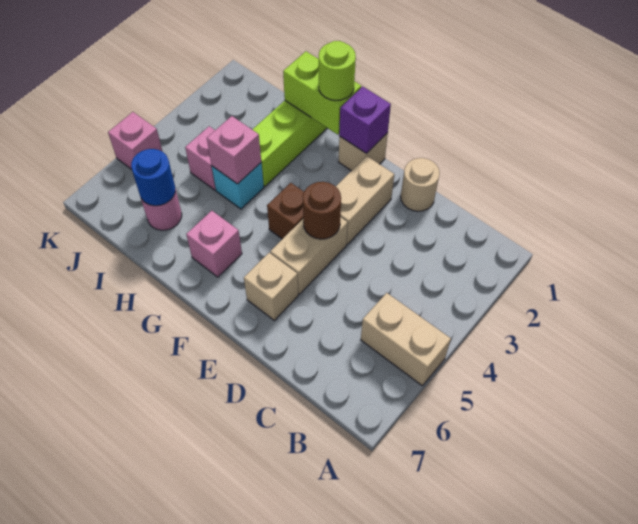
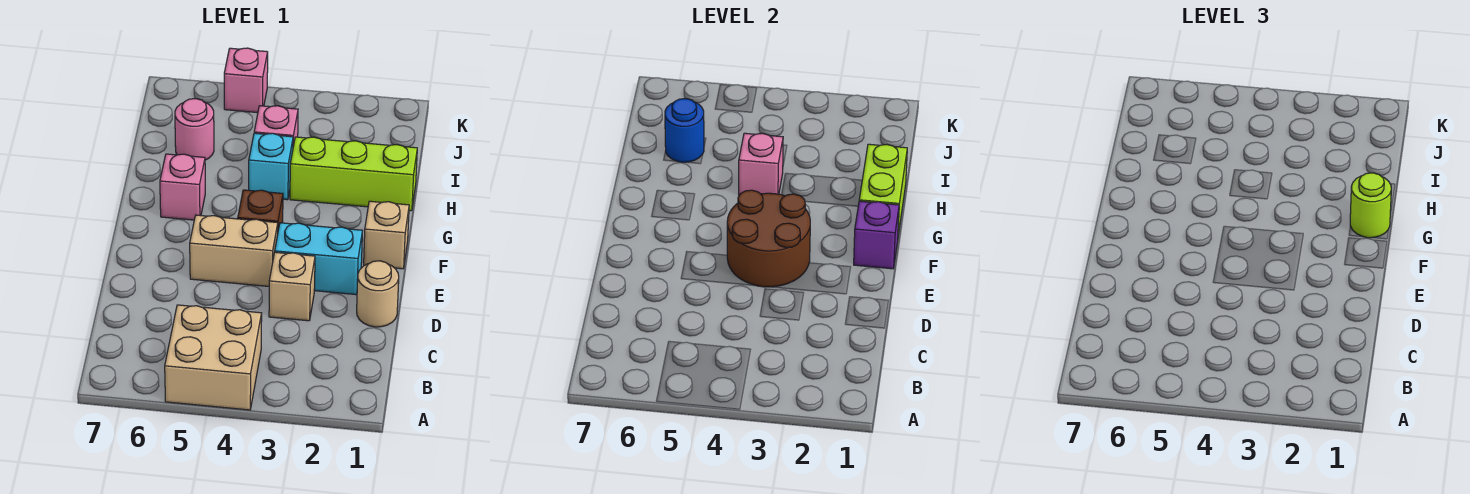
tan brick A5:B5 level 1 -> tan brick A4:B5 level 1
tan brick E2:E3 level 1 -> cyan brick E2:E3 level 1
brown round brick E4 level 2 -> brown round brick E3:F4 level 2
tan brick E6 level 1 -> tan brick D3 level 1

